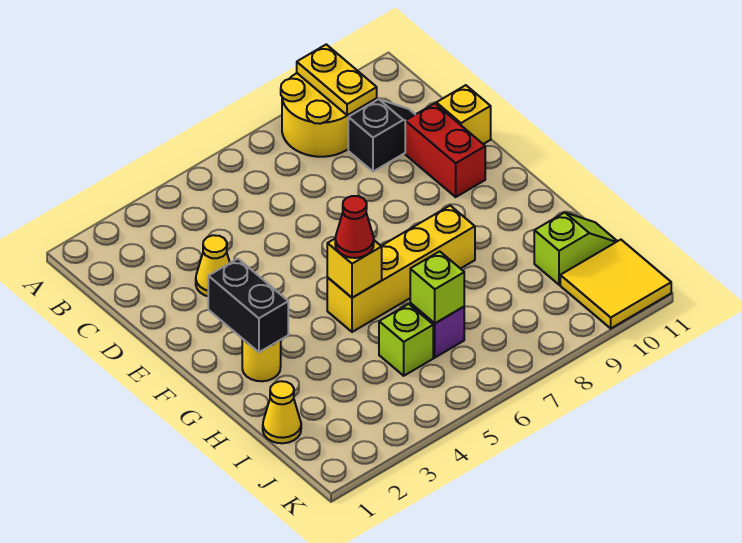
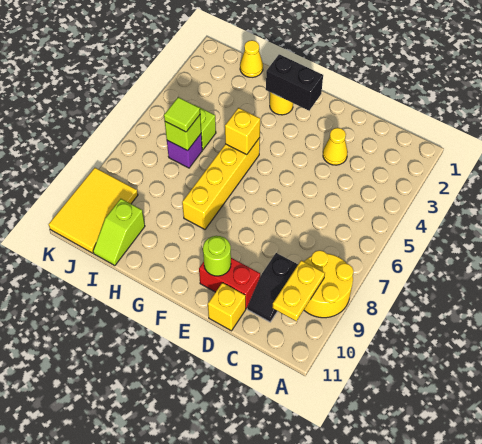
yellow plate A9:B9 level 2 -> yellow plate B9:B10 level 2
none -> lime round brick E10 level 2
red cone G5 level 3 -> none
none -> lime tile I6 level 3
yellow tile J10:K11 level 1 -> yellow tile J9:K11 level 1

